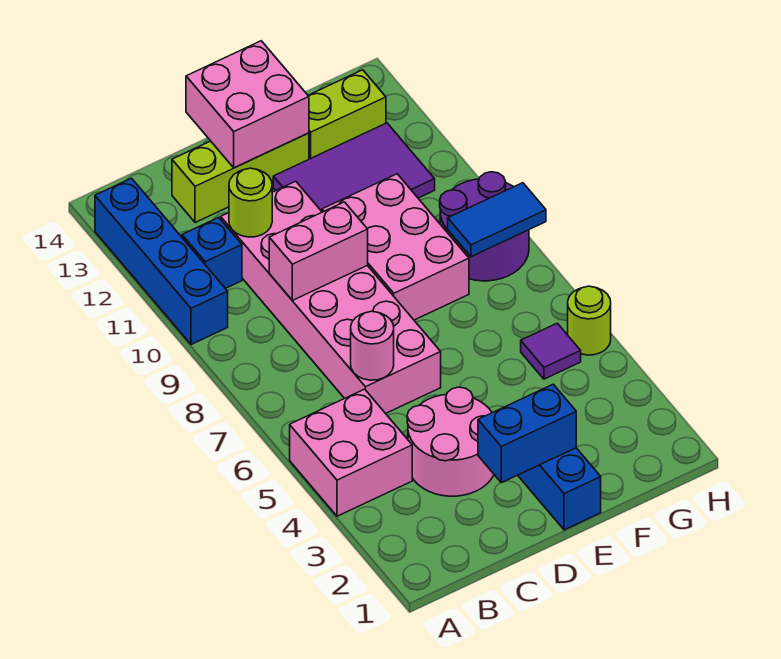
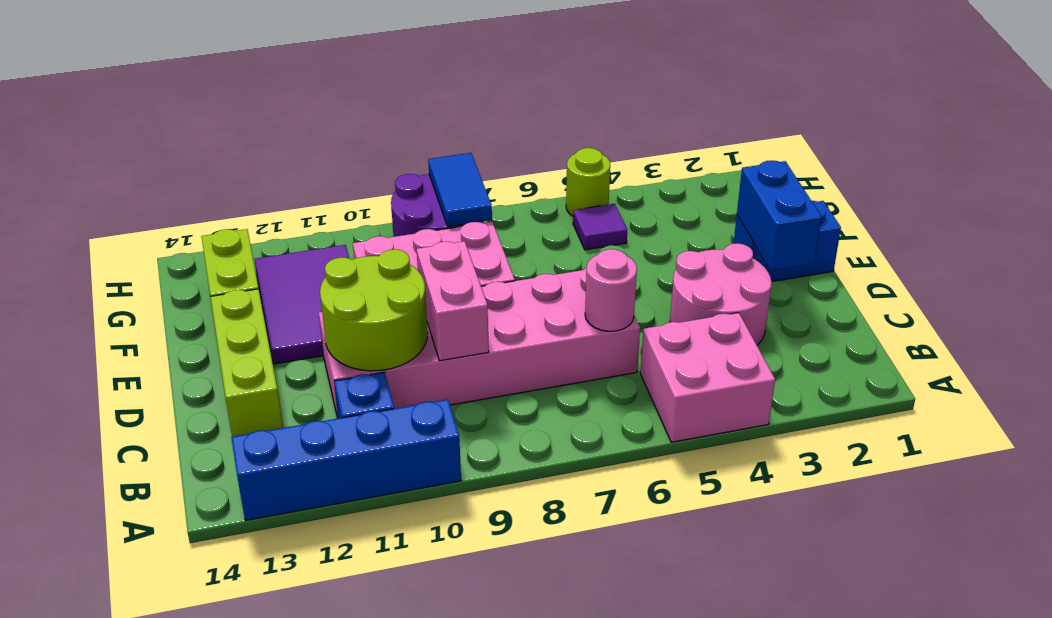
lime round brick C11 level 2 -> lime round brick C10:D11 level 2
pink brick D13:E14 level 2 -> none

